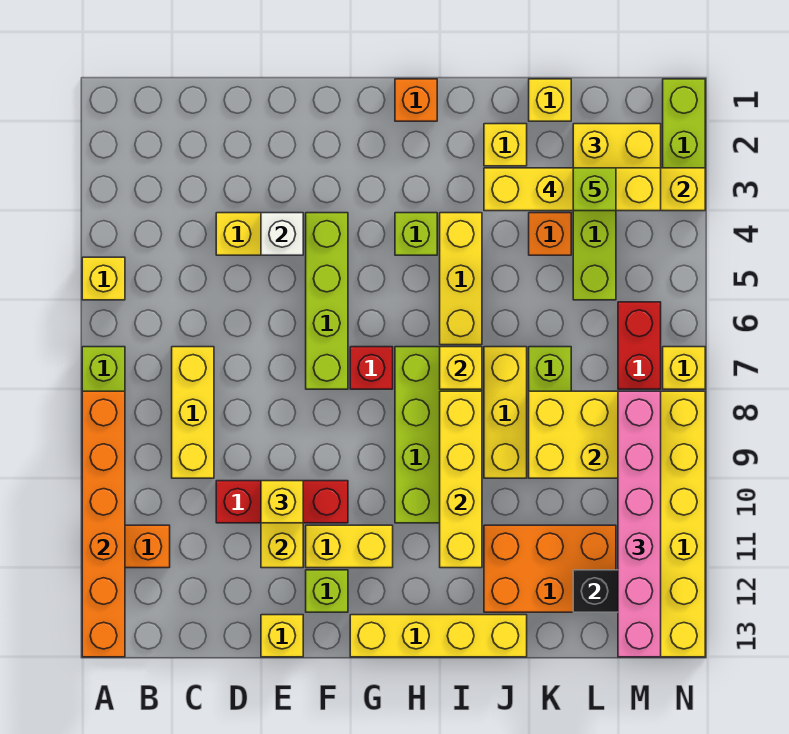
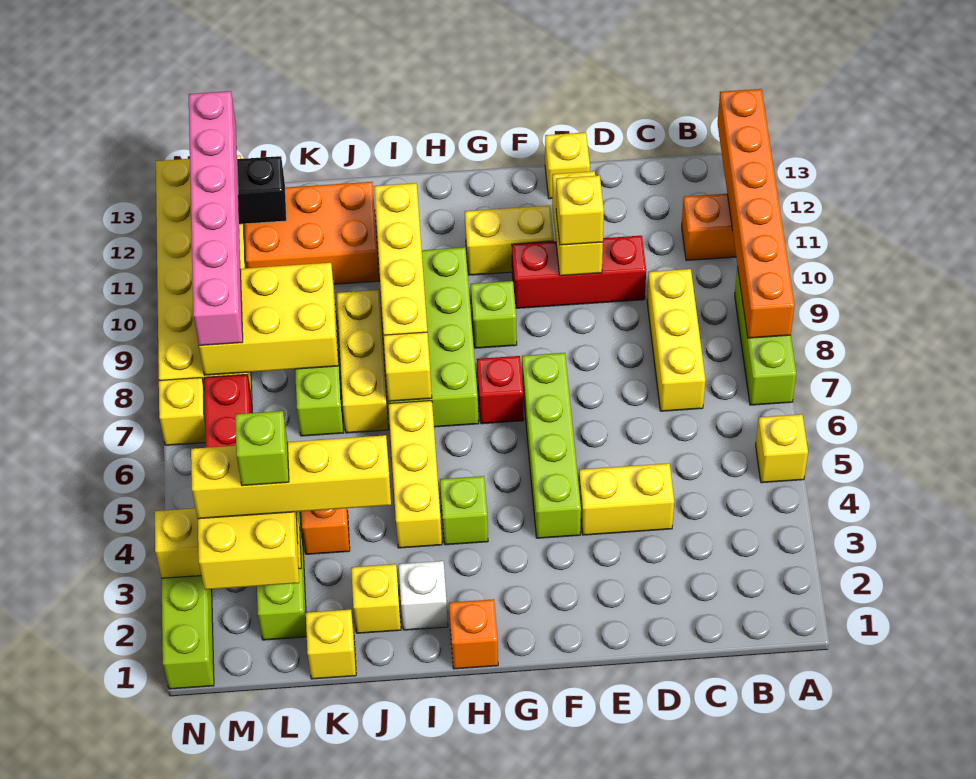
white brick E4 level 2 -> white brick I2 level 1
lime brick F12 level 1 -> lime brick G9 level 1
yellow brick G13:J13 level 1 -> none

